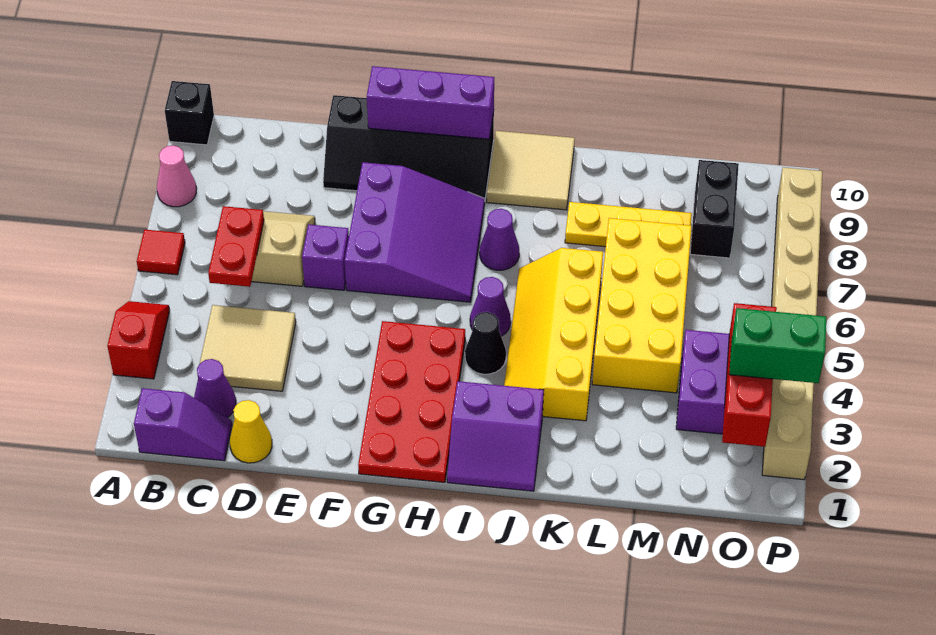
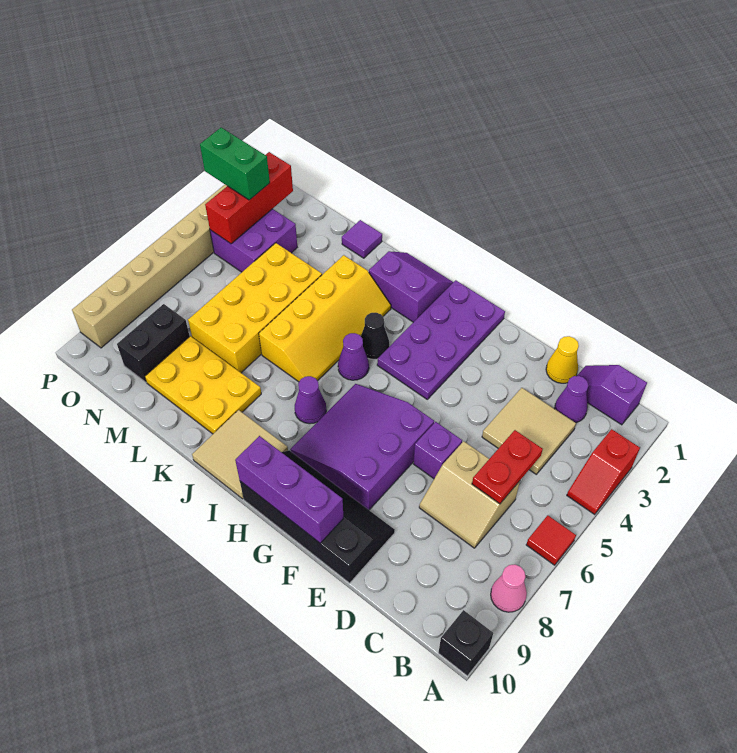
red plate G1:H4 level 1 -> purple plate G1:H4 level 1
yellow plate K8:M8 level 1 -> yellow plate K8:M9 level 1
none -> purple tile L1 level 1

